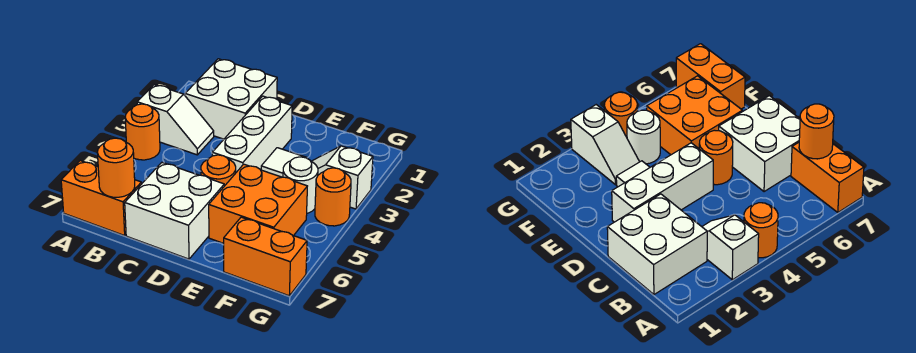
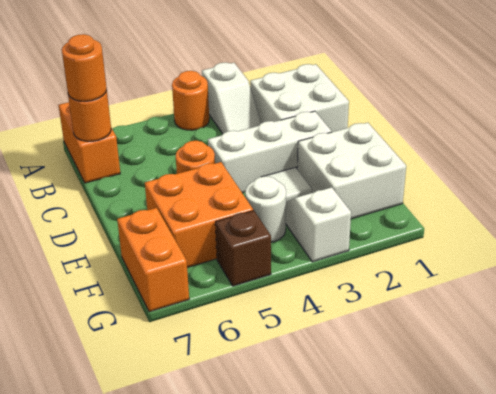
white brick C6:D7 level 1 -> white brick E1:F2 level 1
orange round brick G4 level 1 -> orange round brick B7 level 3
none -> brown brick G5 level 1

